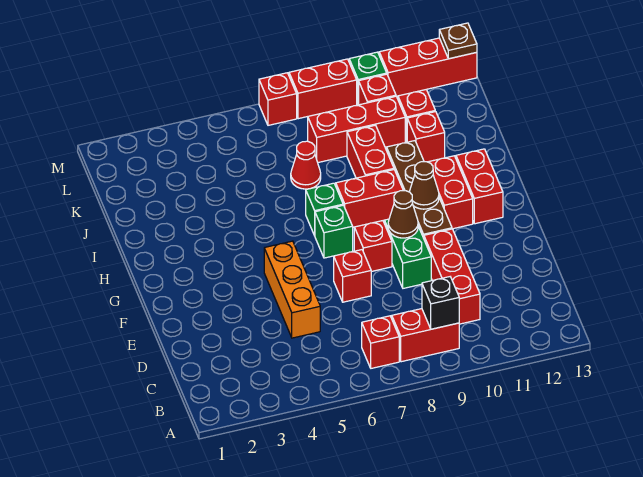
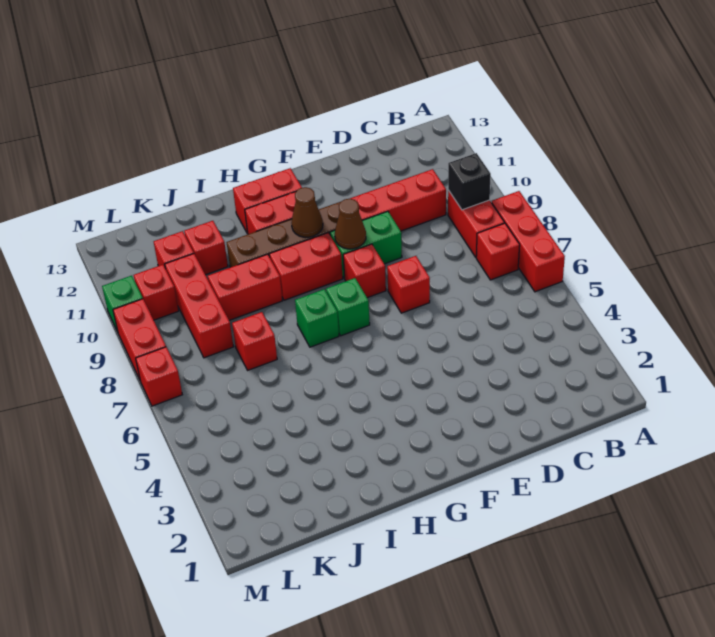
orange brick D5:F5 level 1 -> none
red brick H8:H9 level 1 -> red brick G9:H9 level 1
red cone J7 level 1 -> red brick J7 level 1
red brick M11:M13 level 1 -> red brick A6:A8 level 1
brown plate M13 level 2 -> none

